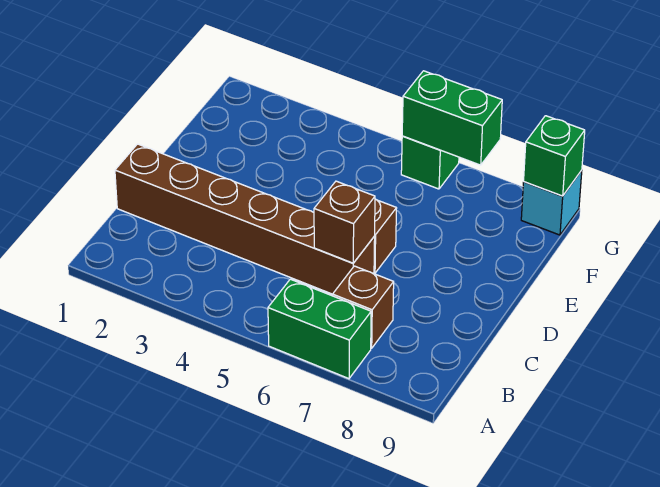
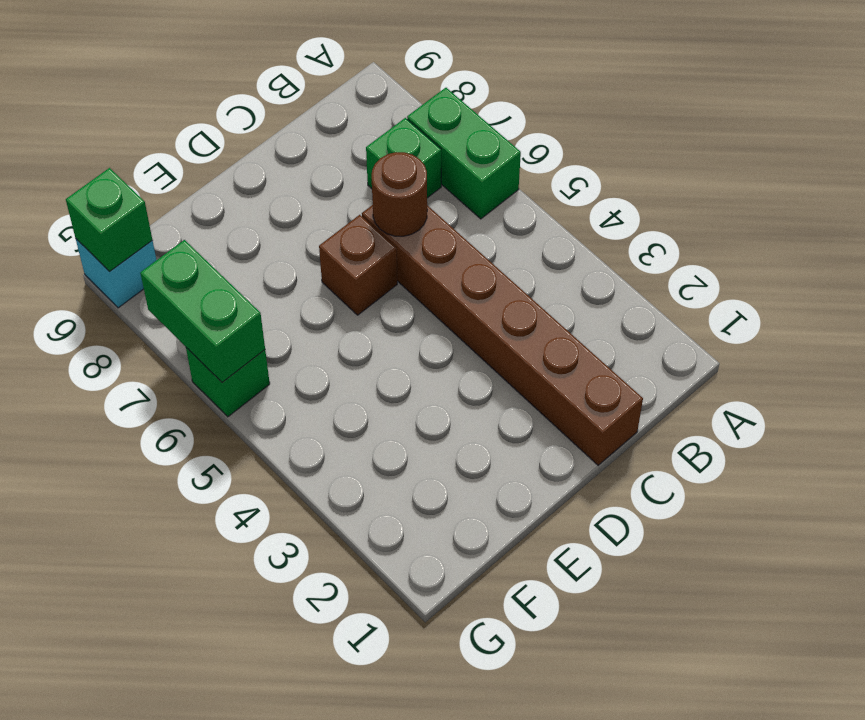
brown brick B7 level 1 -> green brick B7 level 1
brown brick C6 level 2 -> brown round brick C6 level 2

